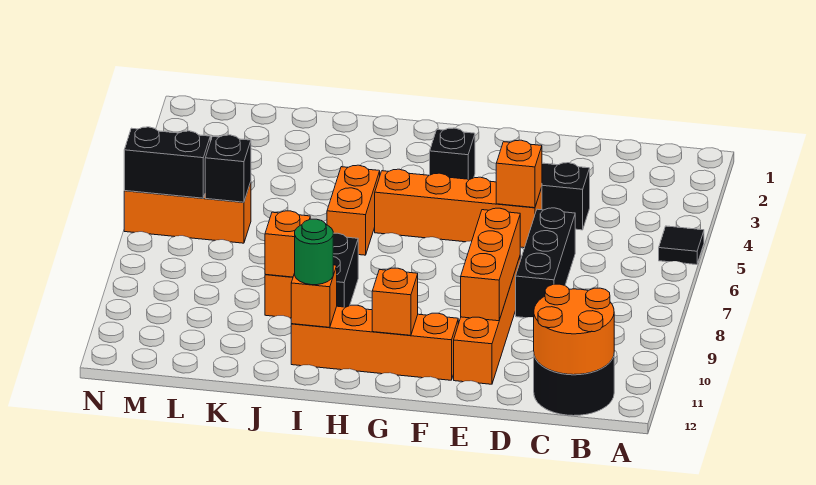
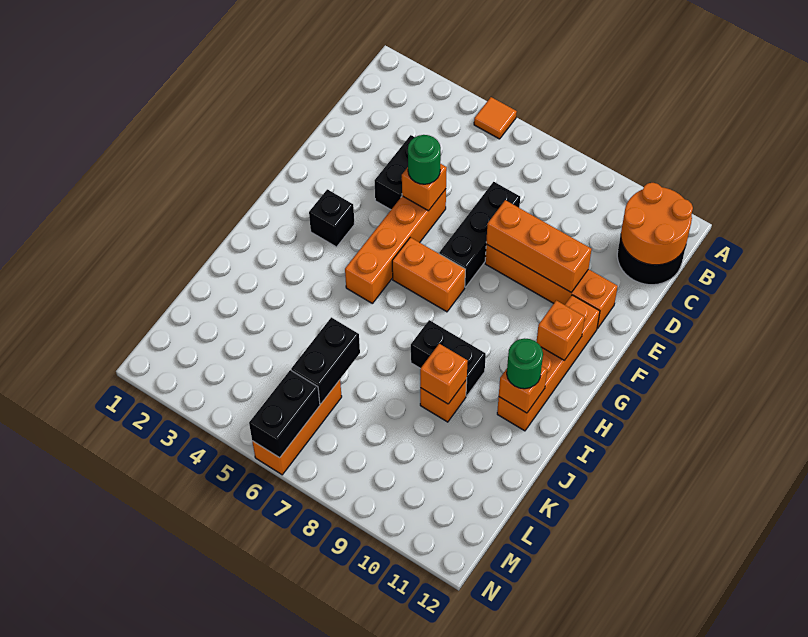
black tile A5 level 1 -> orange tile A5 level 1
black brick D6:D8 level 1 -> black brick D7:F7 level 1
none -> green round brick E5 level 3
orange brick I5:I6 level 1 -> orange brick G6:G7 level 1
black brick L6 level 2 -> black brick K6:L6 level 2

